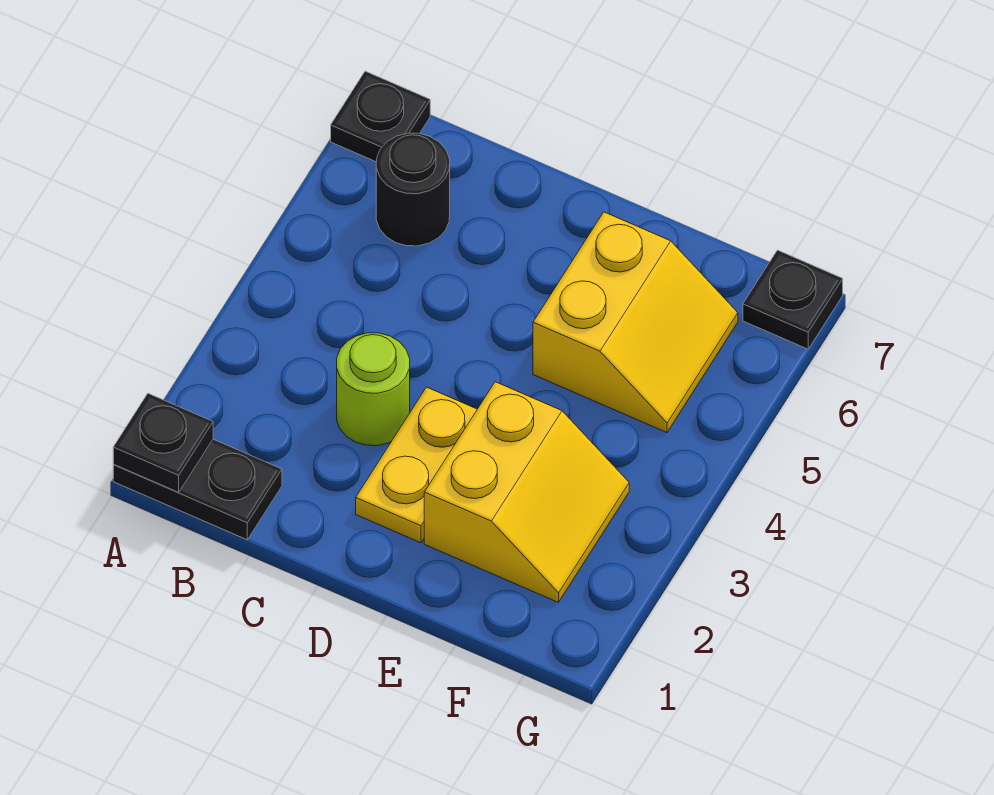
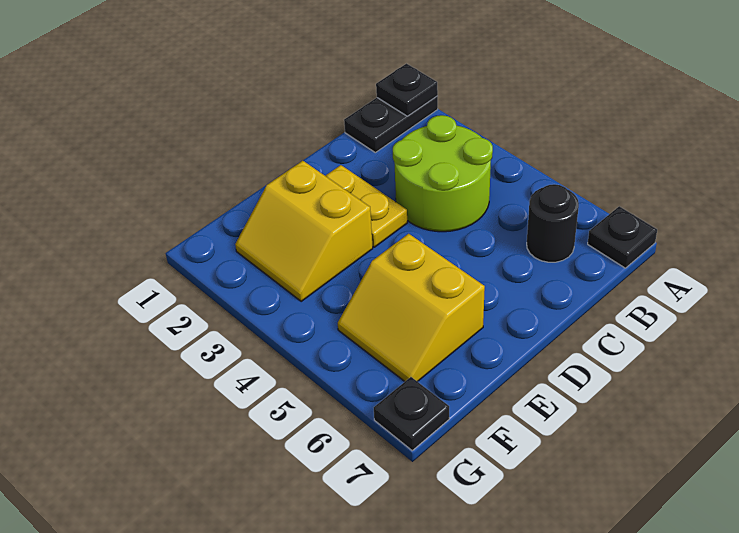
lime round brick C3 level 1 -> lime round brick B3:C4 level 1

